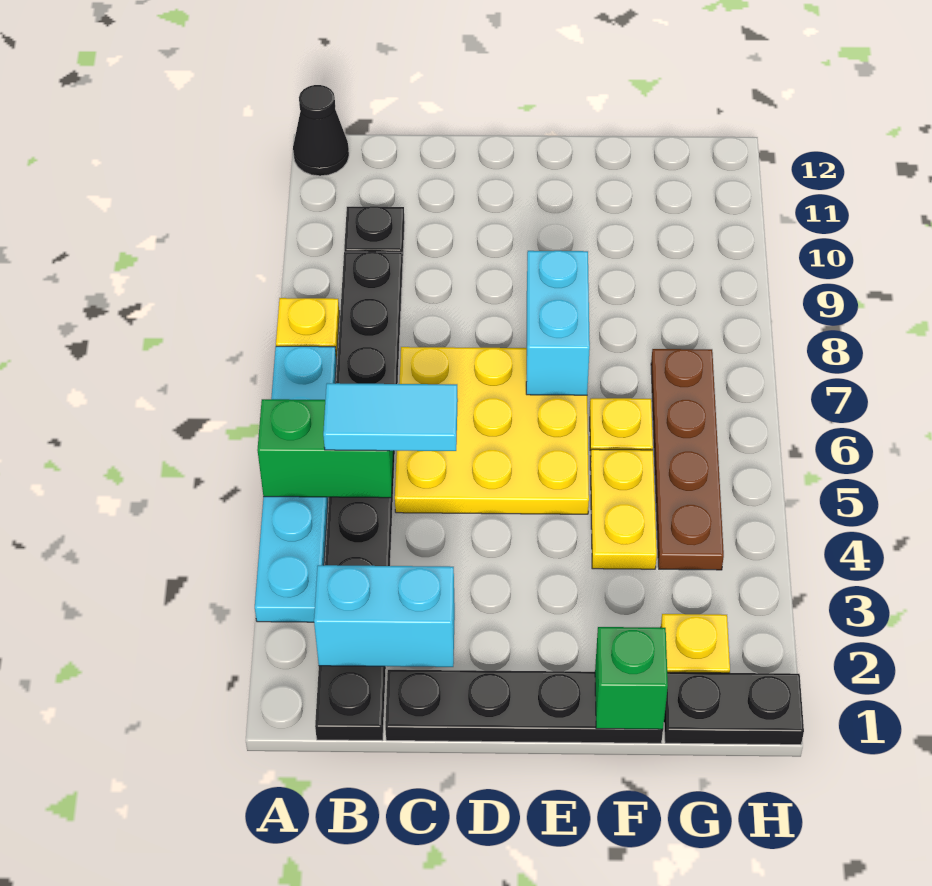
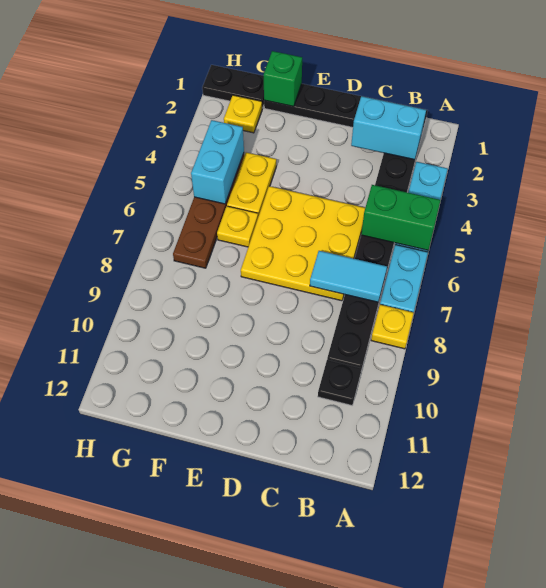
black cone A12 level 1 -> none
cyan tile B5:C5 level 3 -> cyan tile B7:C7 level 2
cyan brick E7:E8 level 2 -> cyan brick G4:G5 level 2

